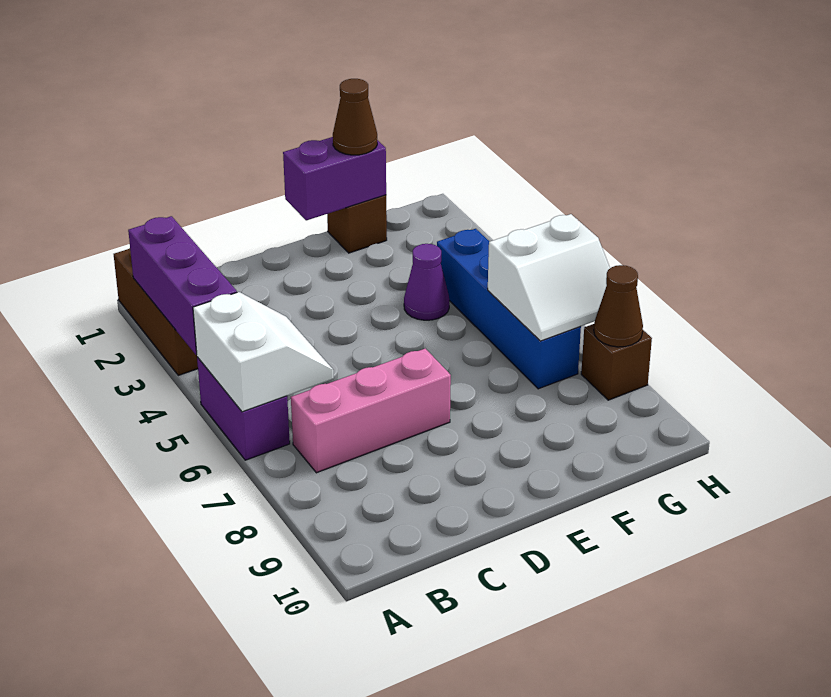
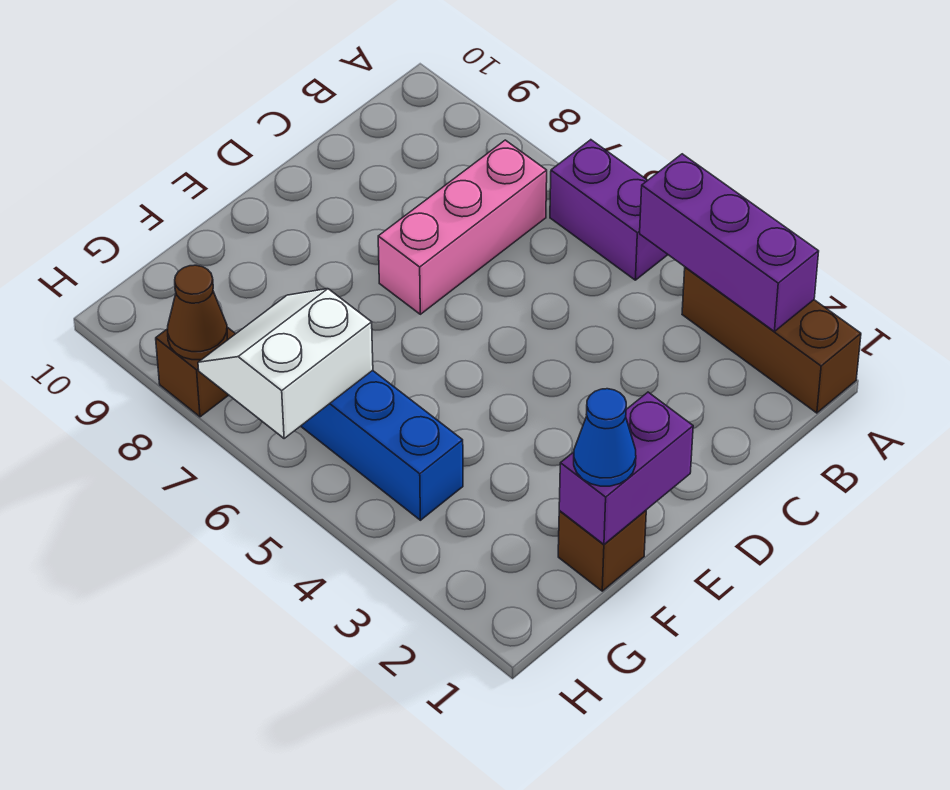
white slope A5:B6 level 2 top A -> none
brown cone F1 level 3 -> blue cone F1 level 3
purple cone F4 level 1 -> none

